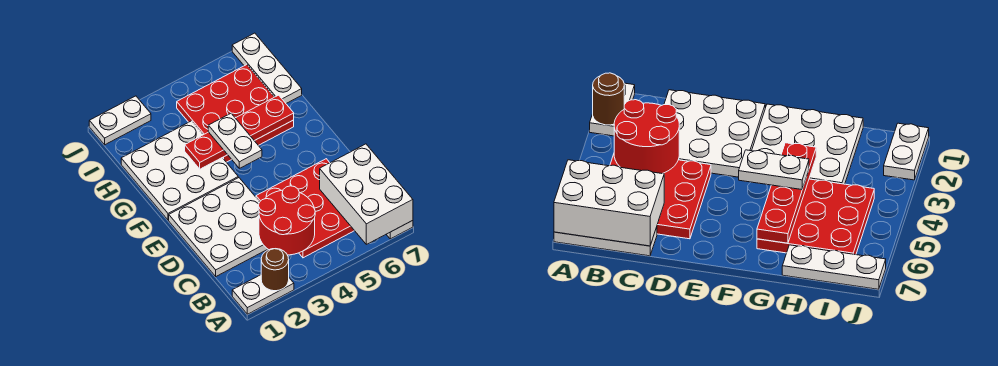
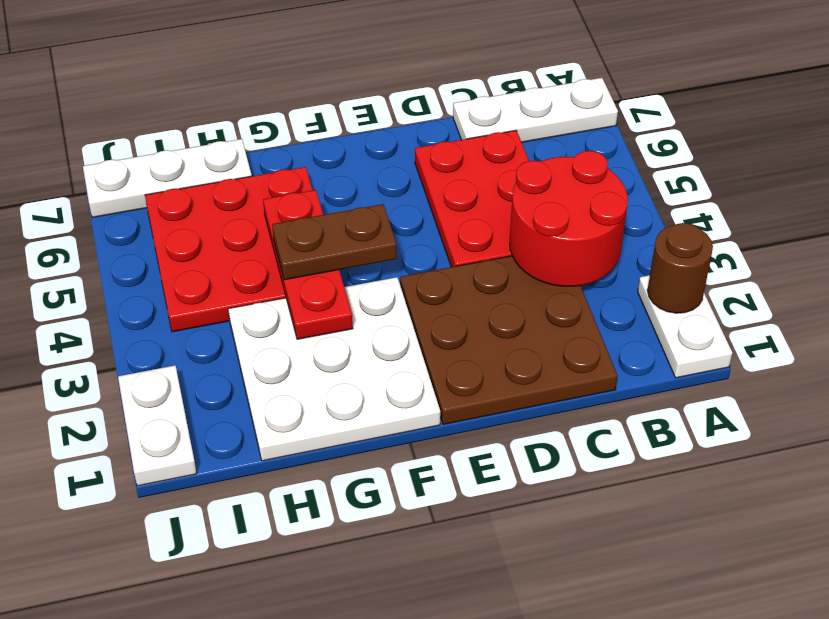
white brick A6:C7 level 2 -> none
red plate B4:D6 level 1 -> red plate C4:D6 level 1
white plate C1:E3 level 1 -> brown plate C1:E3 level 1
white plate F4:G4 level 3 -> brown plate F4:G4 level 3
red plate G3:G6 level 2 -> red plate G3:G5 level 2

